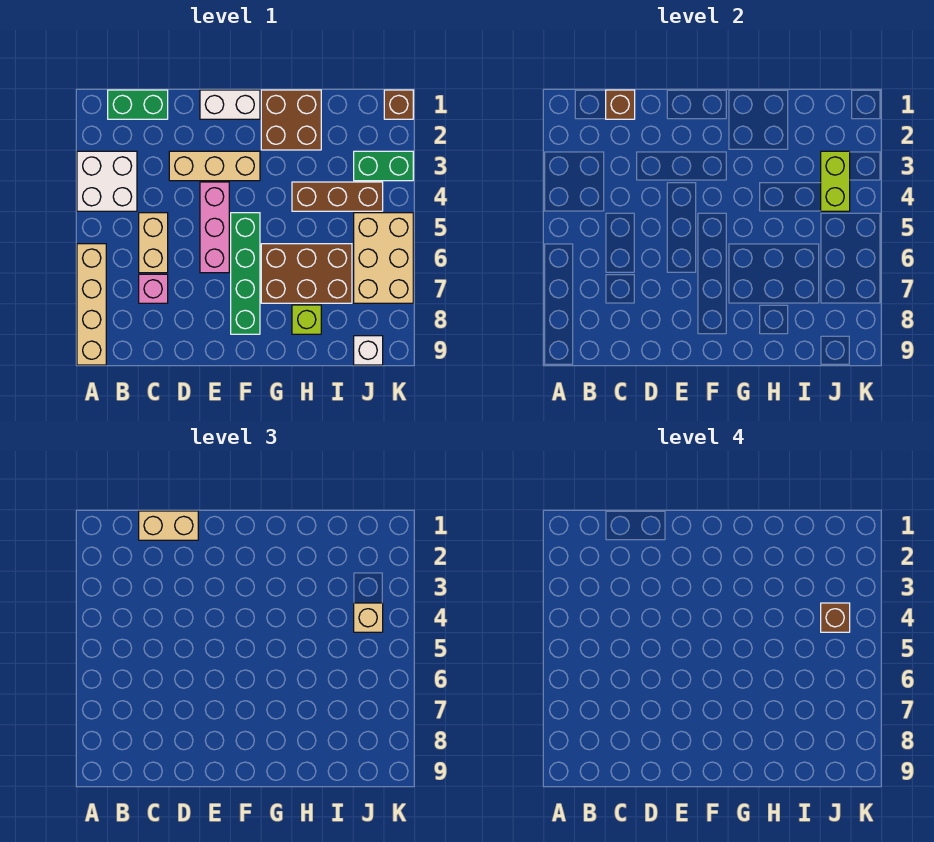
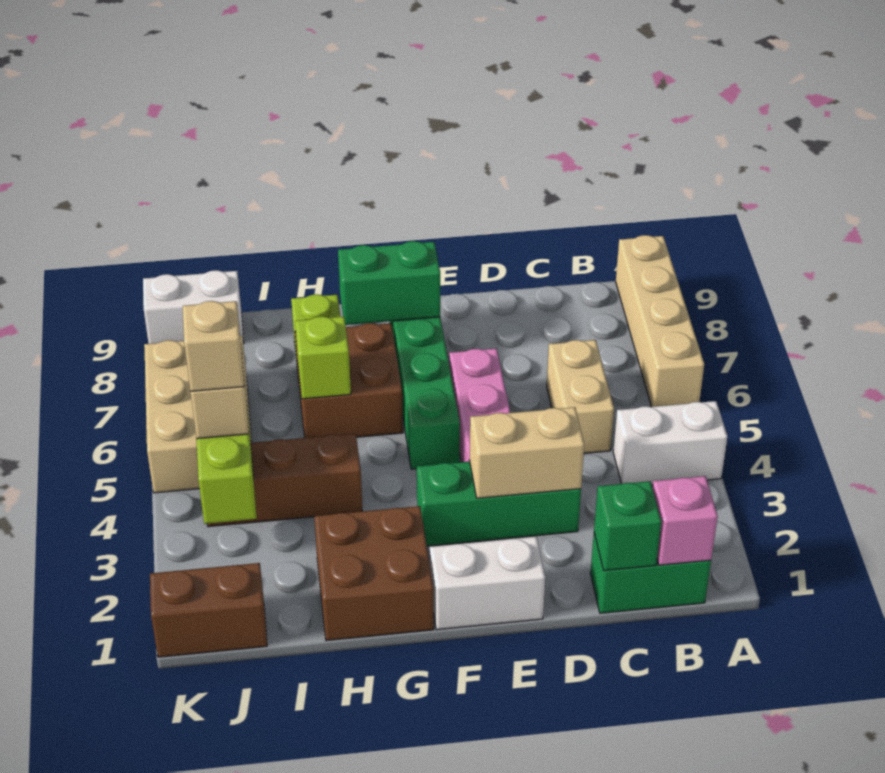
white brick A3:B4 level 1 -> white brick A4:B4 level 1
brown brick C1 level 2 -> green brick C1 level 2
tan brick C1:D1 level 3 -> tan brick D3:E3 level 2
pink brick C7 level 1 -> pink brick B1 level 2
tan brick D3:F3 level 1 -> green brick D3:F3 level 1
brown brick G6:I7 level 1 -> brown brick G6:H7 level 1
none -> lime brick H6 level 2
green brick J3:K3 level 1 -> green brick F8:G8 level 2
brown brick J4 level 4 -> tan brick J4 level 4
white brick J9 level 1 -> white brick J9:K9 level 1
brown brick K1 level 1 -> brown brick J1:K1 level 1

